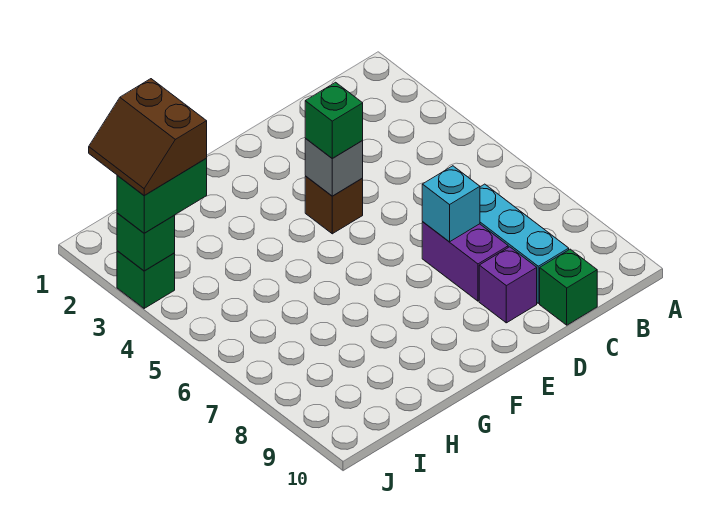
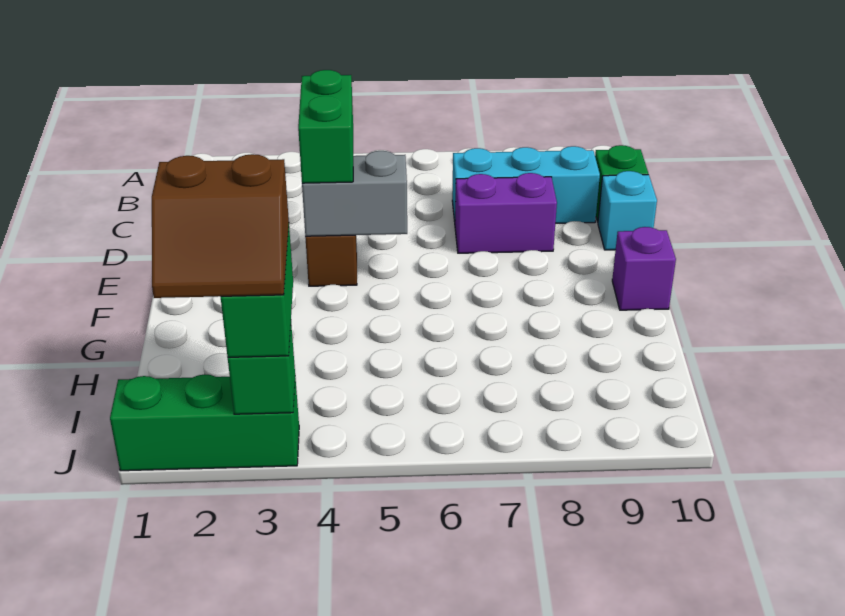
cyan brick D7 level 2 -> cyan brick D10 level 1
purple brick D9 level 1 -> purple brick F10 level 1
grey brick E4 level 2 -> grey brick E4:E5 level 2
green brick E4 level 3 -> green brick D4:E4 level 3
green brick J3 level 1 -> green brick J1:J3 level 1

